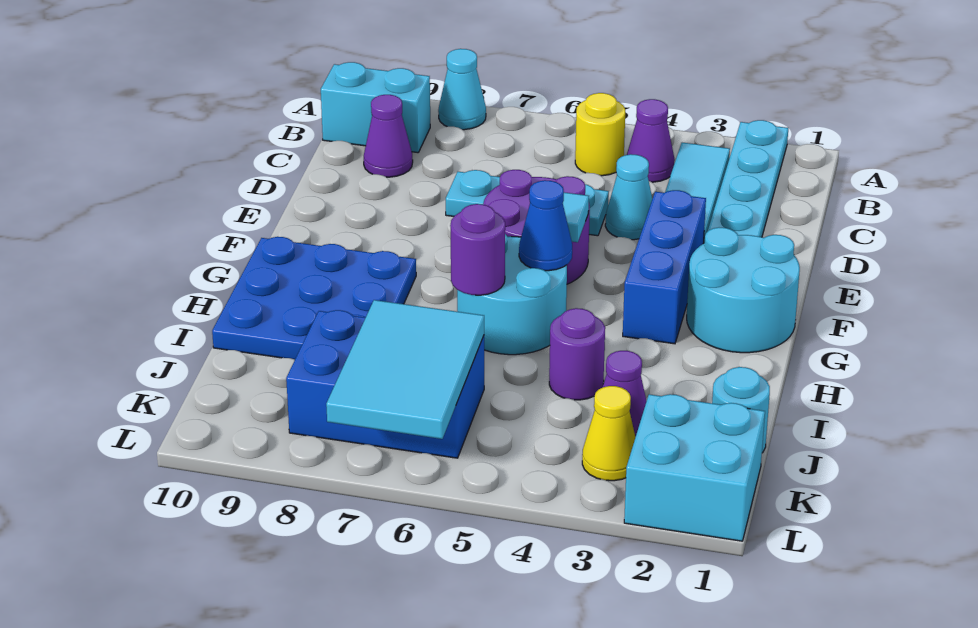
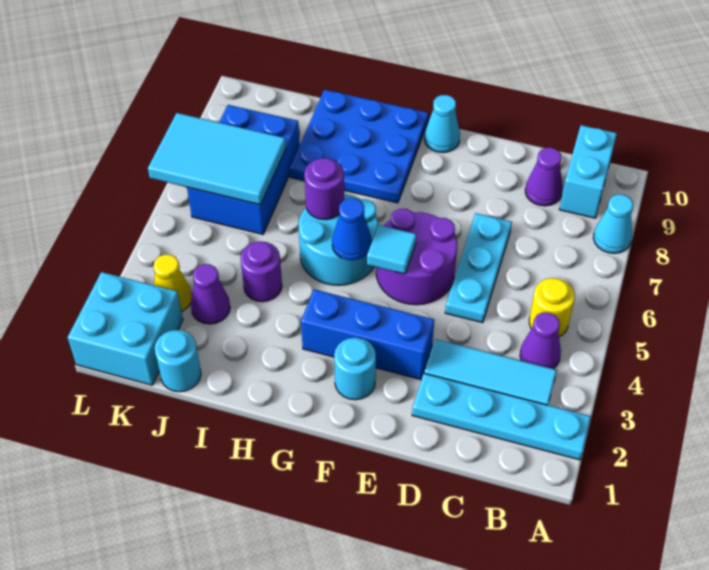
cyan cone D4 level 1 -> cyan cone F10 level 1
cyan round brick F1:G2 level 1 -> cyan round brick F2 level 1

